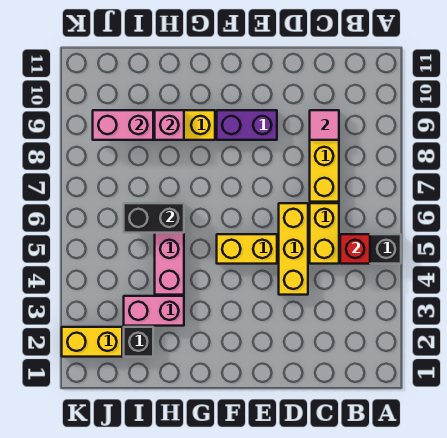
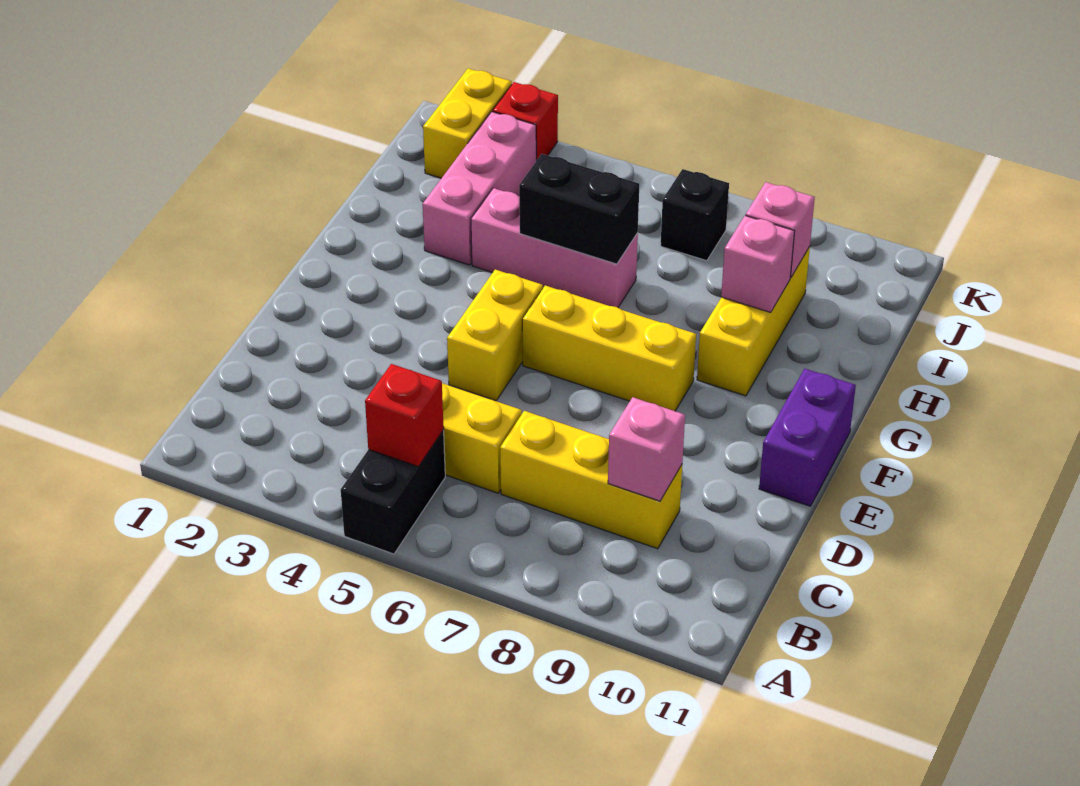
pink tile C9 level 2 -> pink brick C9 level 2
yellow brick D4:D6 level 1 -> yellow brick F6:F8 level 1
purple brick E9:F9 level 1 -> purple brick E11:F11 level 1
pink brick H3:I3 level 1 -> pink brick H3:J3 level 1
black brick H6:I6 level 2 -> black brick H5:H6 level 2
black brick I2 level 1 -> black brick J7 level 1
pink brick I9:J9 level 2 -> pink brick I9 level 2
none -> red brick K3 level 1

